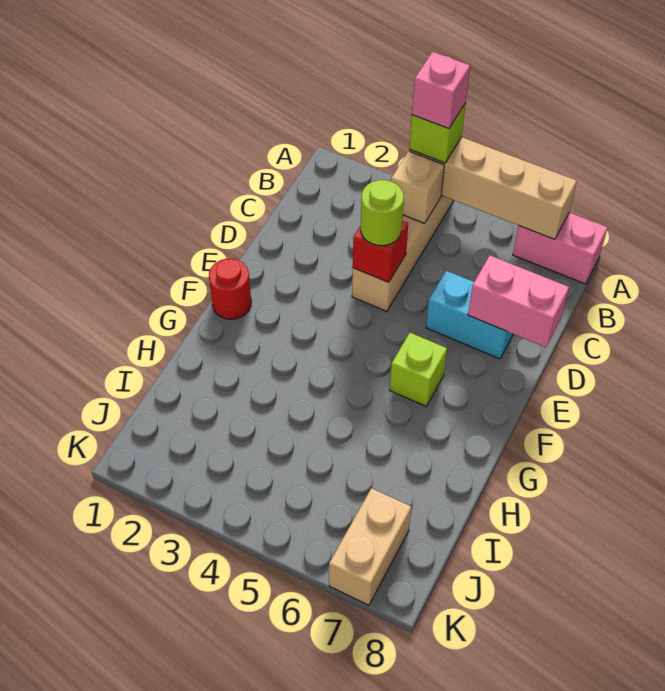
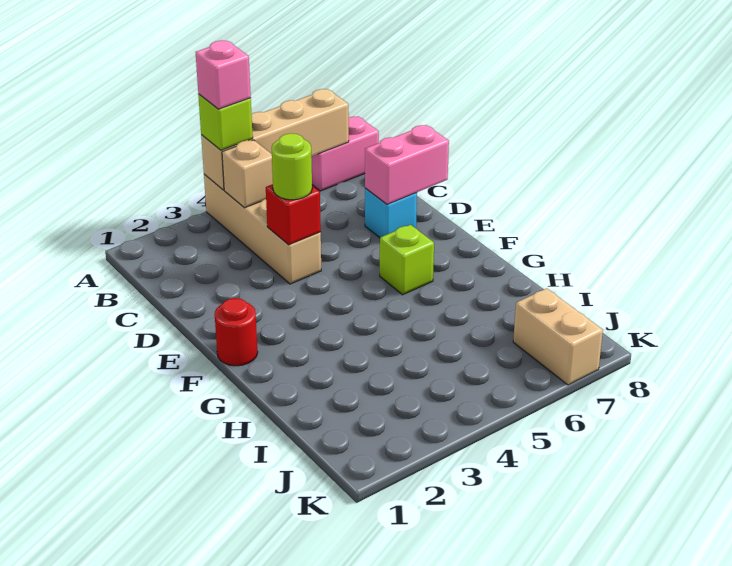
cyan brick D6:D7 level 1 -> cyan brick D7 level 1

